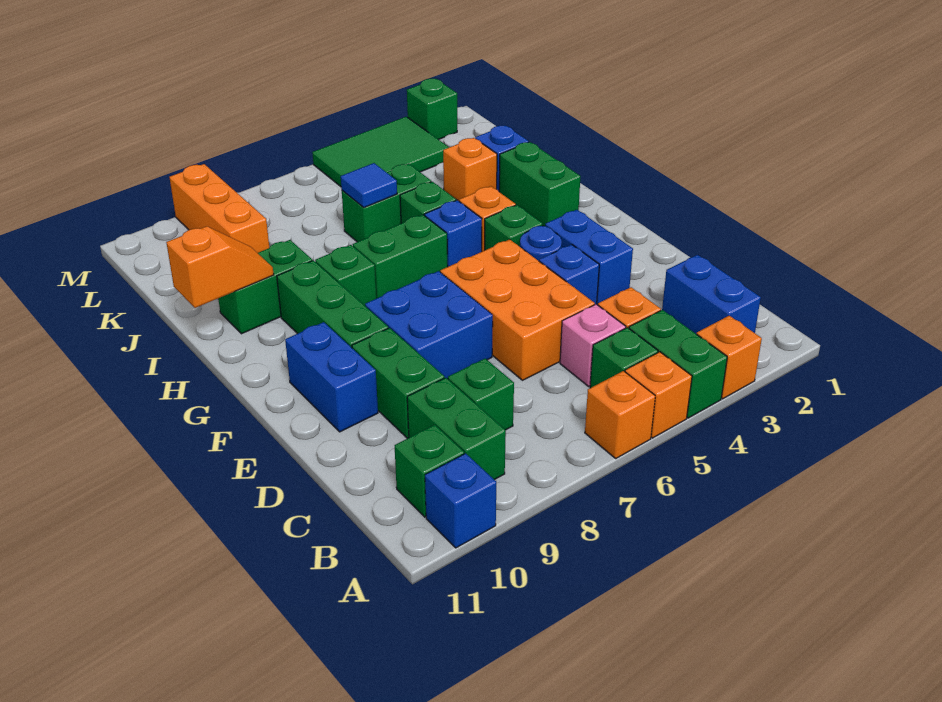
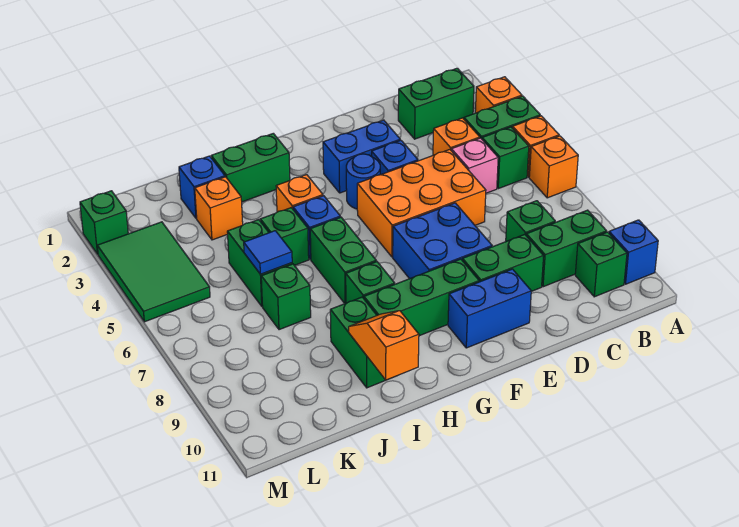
blue brick B2:C2 level 1 -> green brick B2:C2 level 1
green brick G4 level 1 -> green brick J7 level 1
orange brick K9:M9 level 1 -> none

